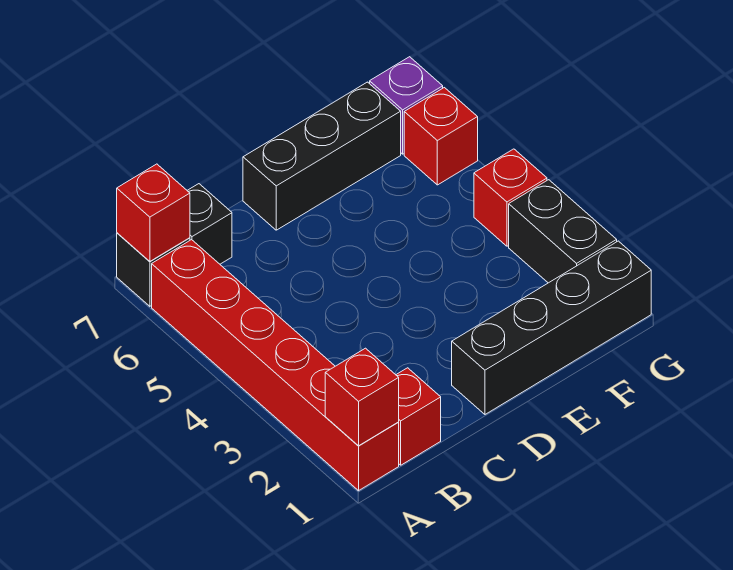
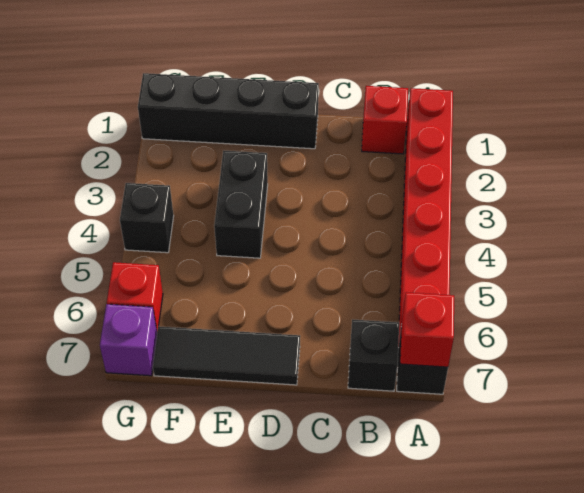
red brick A1 level 2 -> none
black brick D7:F7 level 1 -> black tile D7:F7 level 1
black brick G2:G3 level 1 -> black brick E3:E4 level 1
red brick G4 level 1 -> black brick G4 level 1

